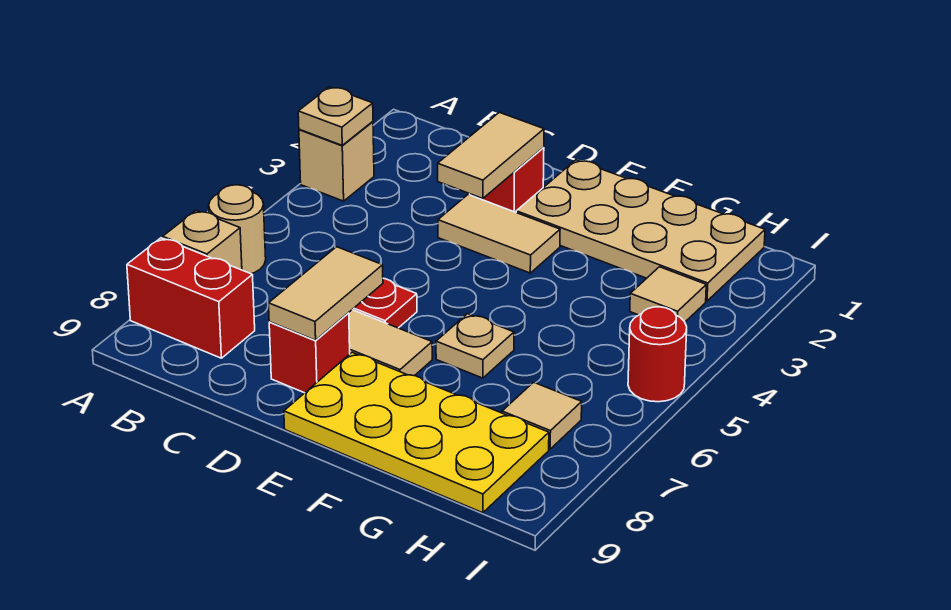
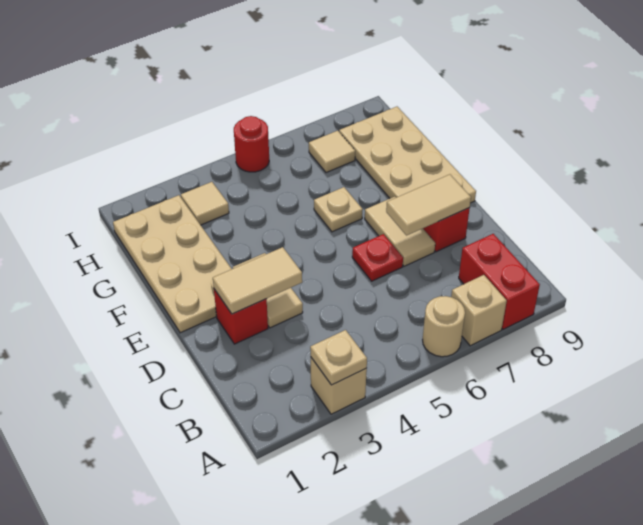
yellow plate E8:H9 level 1 -> tan plate E8:H9 level 1

